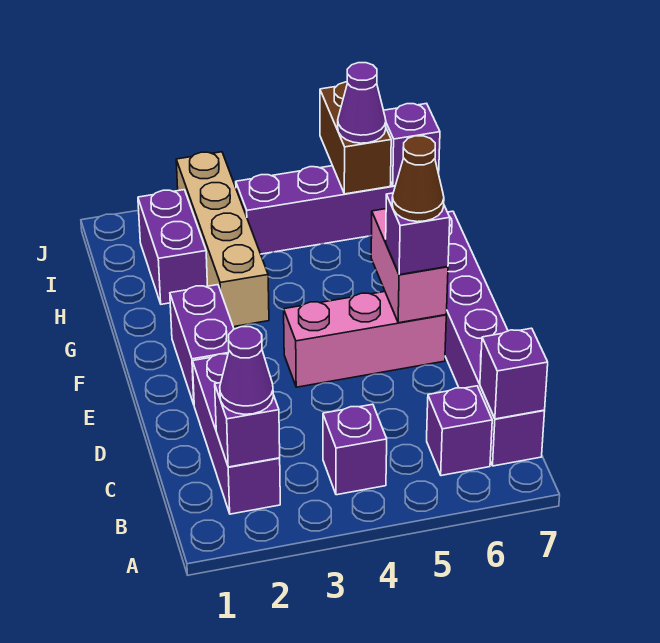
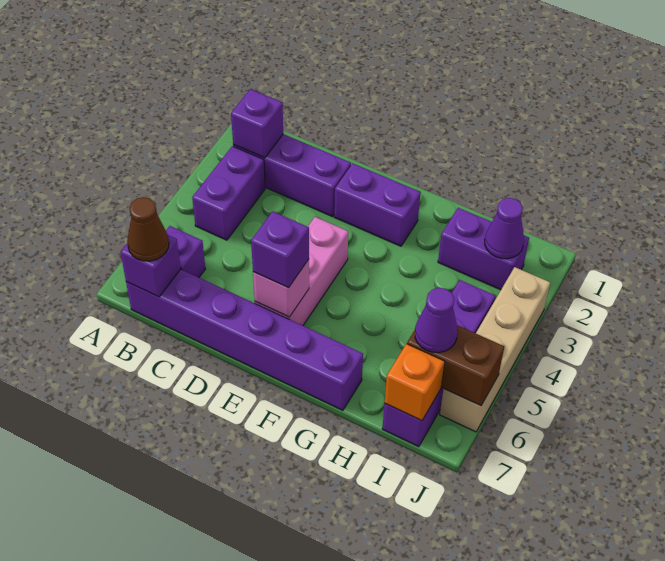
purple cone B2 level 3 -> purple cone I2 level 2
purple brick B4 level 1 -> purple brick B3:B4 level 1
pink brick E6:F6 level 2 -> pink brick E6 level 2
brown cone E6 level 4 -> brown cone B7 level 3
tan brick G3:J3 level 1 -> tan brick J3:J6 level 1
purple brick I7 level 2 -> orange brick I7 level 2

